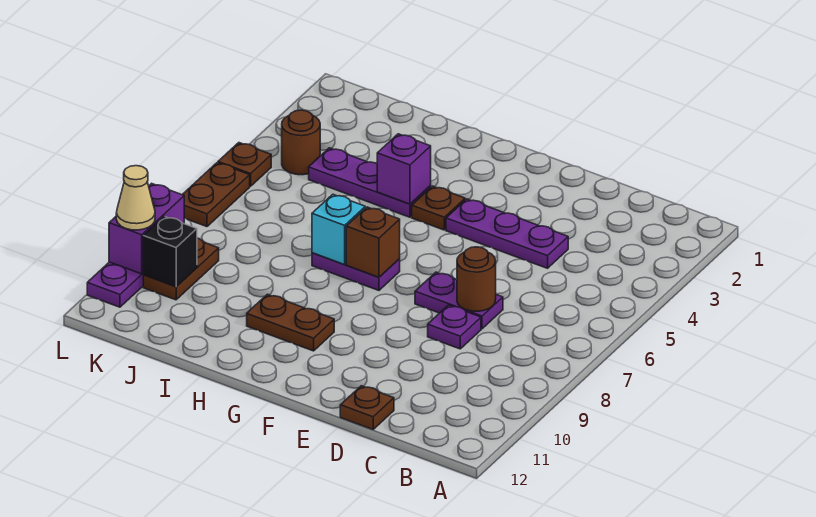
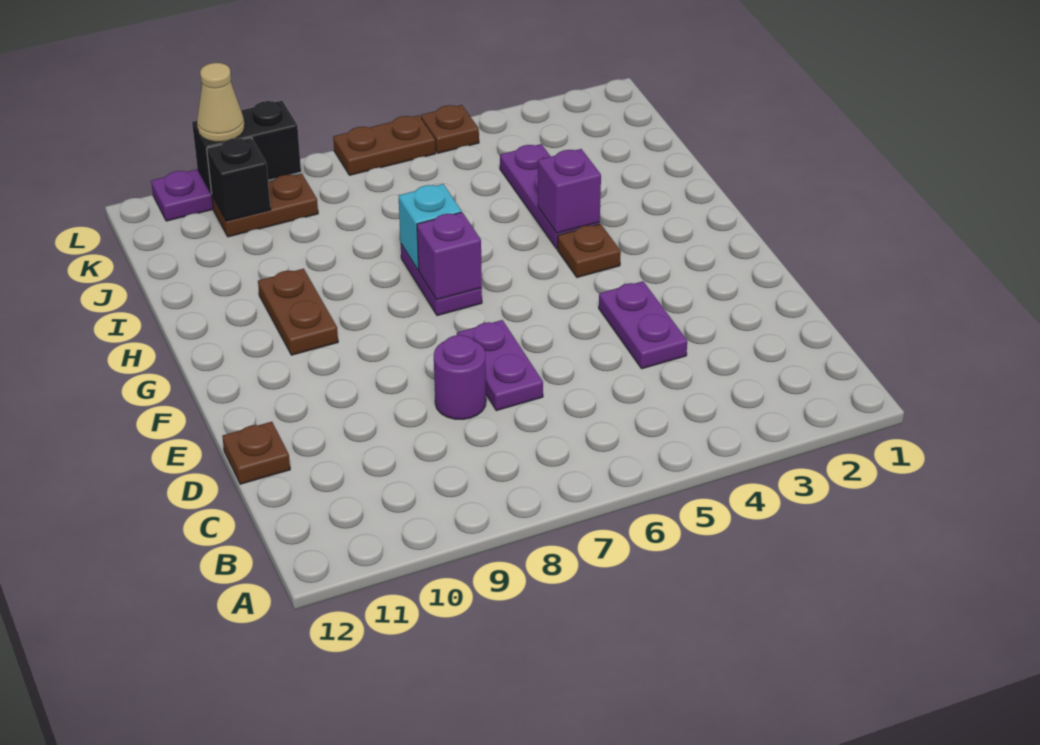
purple plate D4:F4 level 1 -> purple plate D4:E4 level 1
brown round brick D7 level 2 -> none
purple plate D8 level 1 -> purple round brick D8 level 1
brown brick G7 level 2 -> purple brick G7 level 2
brown round brick K4 level 1 -> none
purple brick L9:L10 level 2 -> black brick L9:L10 level 2

